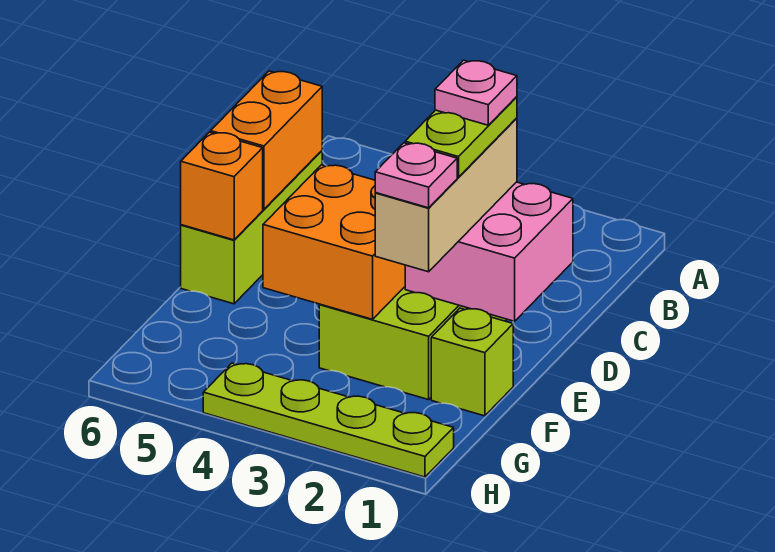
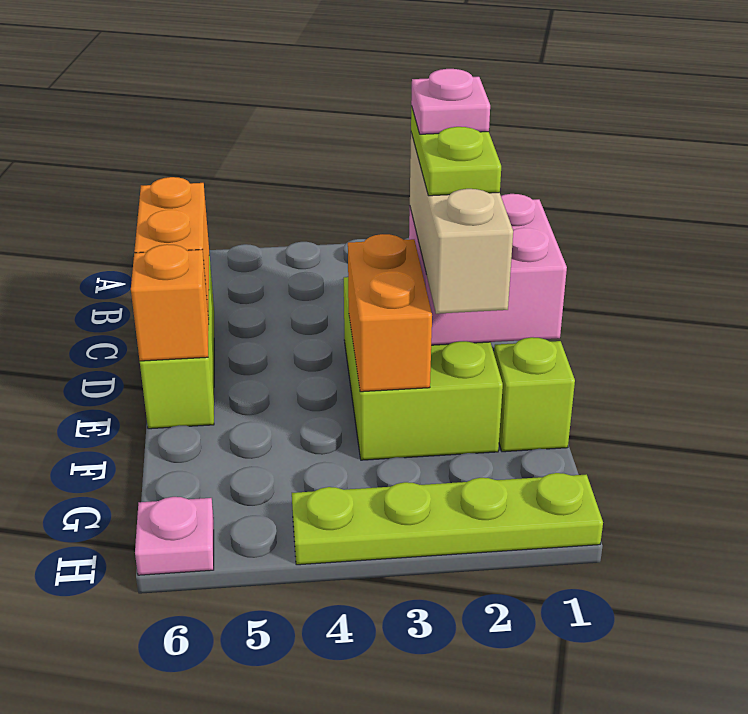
orange brick E3:F4 level 2 -> orange brick E3:F3 level 2
pink plate F2 level 4 -> pink plate H6 level 1

